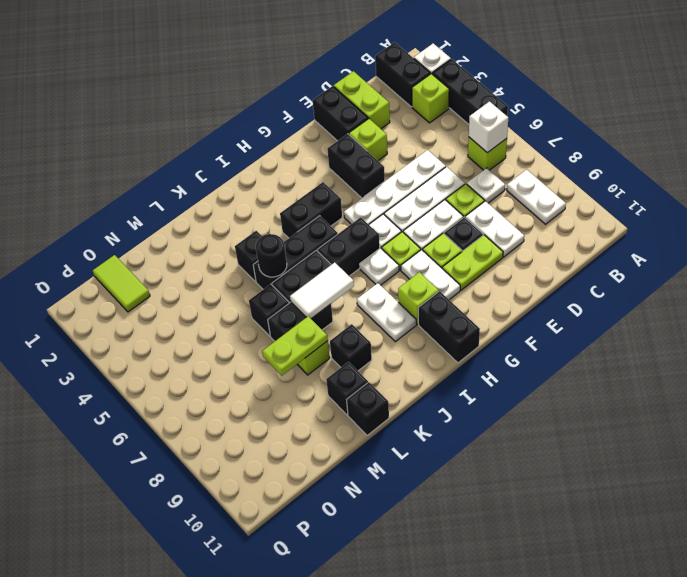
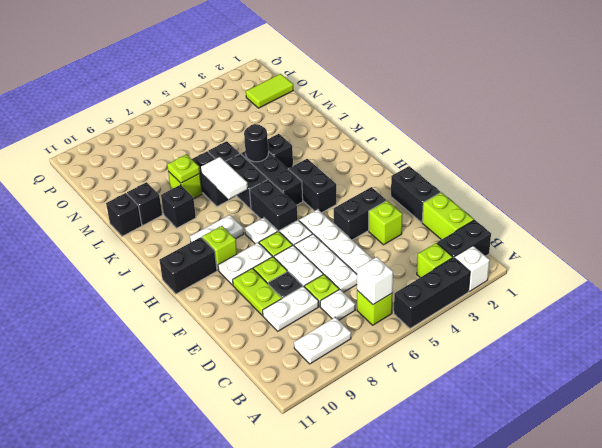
lime brick D1:D2 level 1 -> lime brick C1:D1 level 1
black brick E1:E2 level 1 -> black brick E1:F1 level 1
lime plate L8:M8 level 2 -> lime plate L8 level 2

